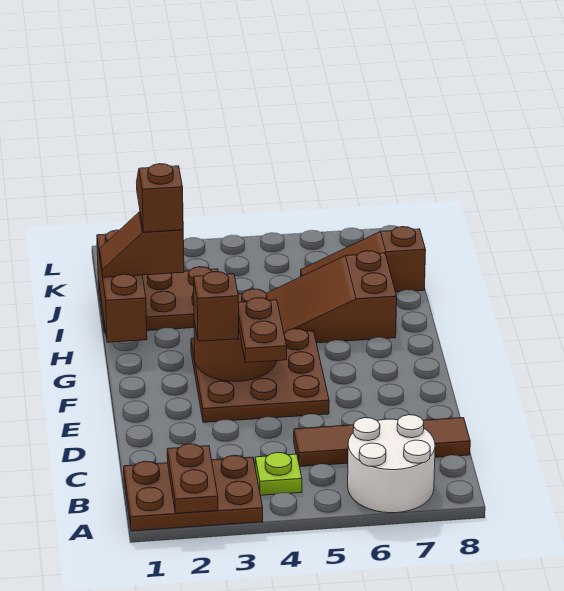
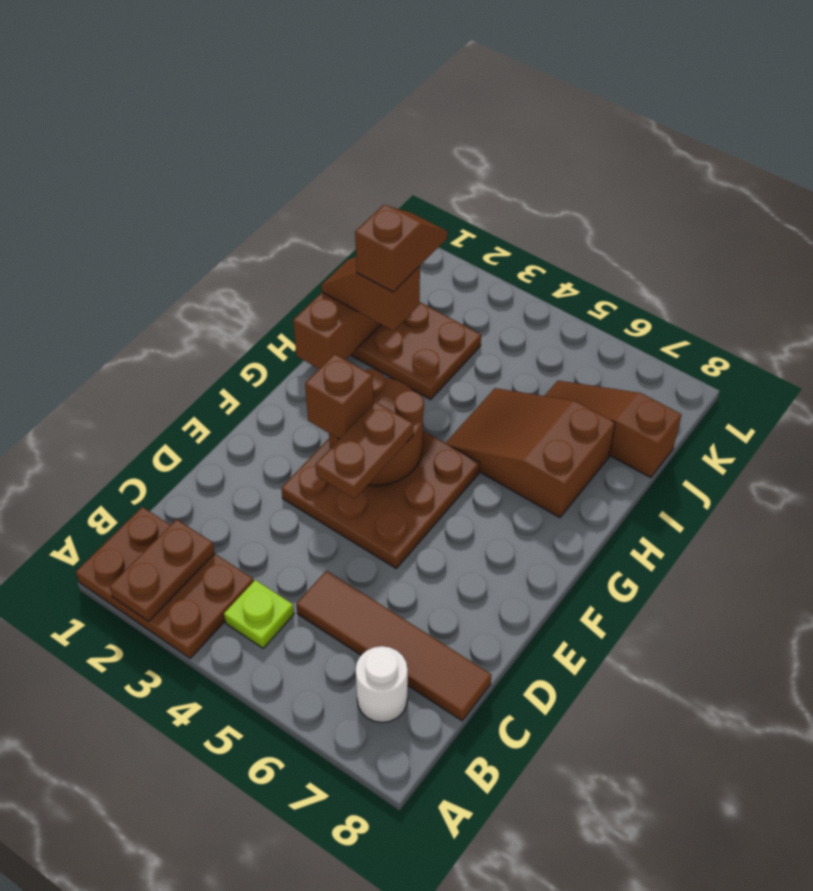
white round brick A6:B7 level 1 -> white round brick B7 level 1

